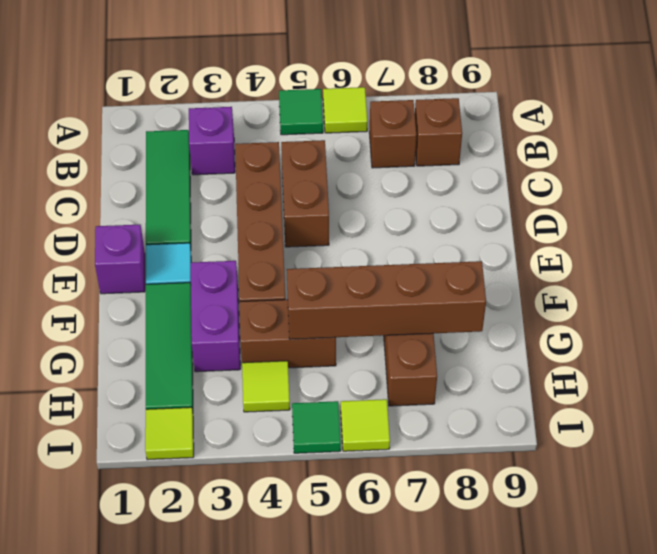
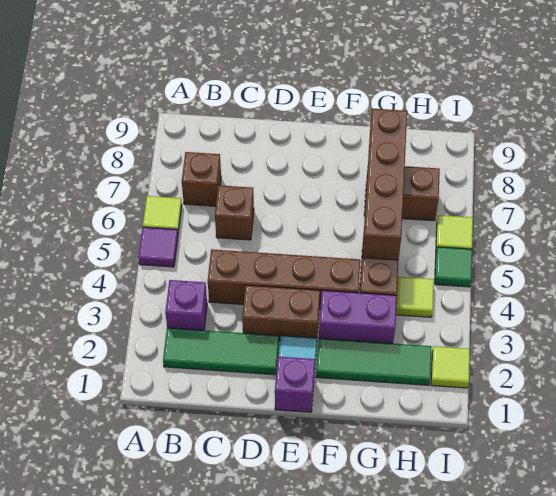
green tile A5 level 1 -> purple tile A5 level 1
brown brick B8 level 1 -> brown brick C6 level 1
brown brick C5:D5 level 1 -> brown brick D3:E3 level 1

